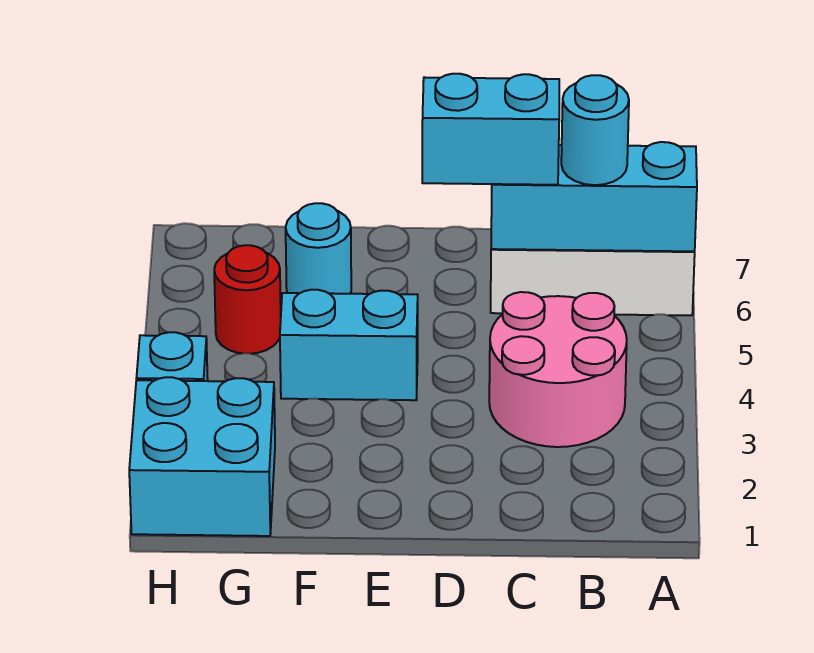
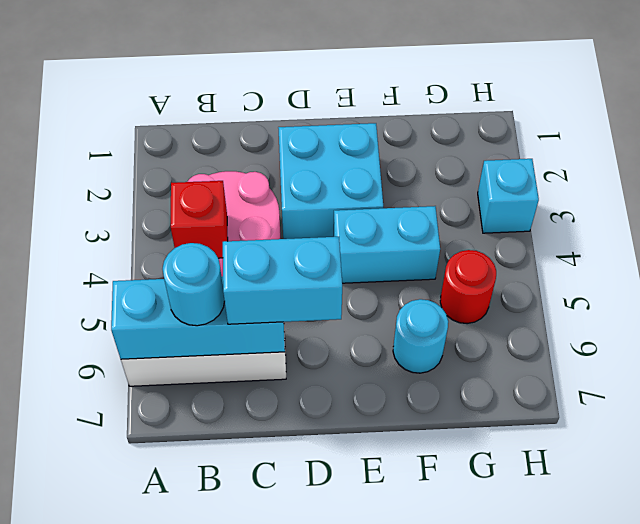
none -> red brick B4 level 2
cyan brick G1:H2 level 1 -> cyan brick D2:E3 level 1

